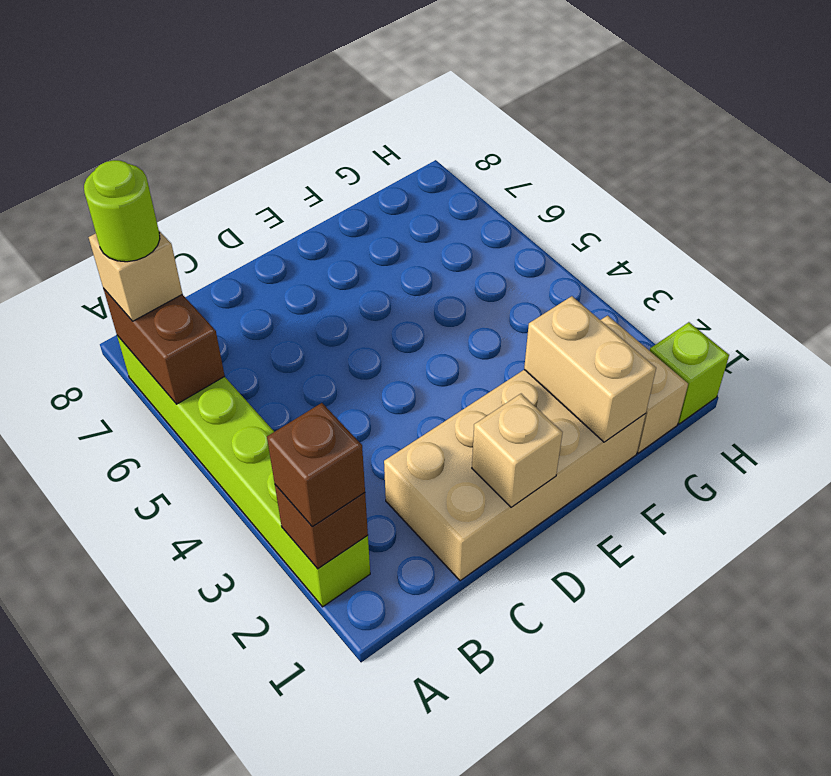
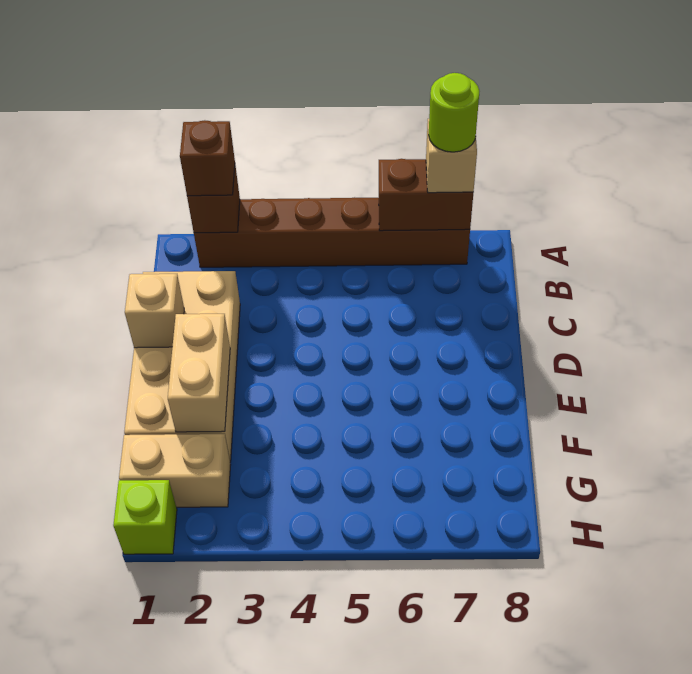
lime brick A2:A7 level 1 -> brown brick A2:A7 level 1
tan brick F1:F2 level 2 -> tan brick E2:F2 level 2

